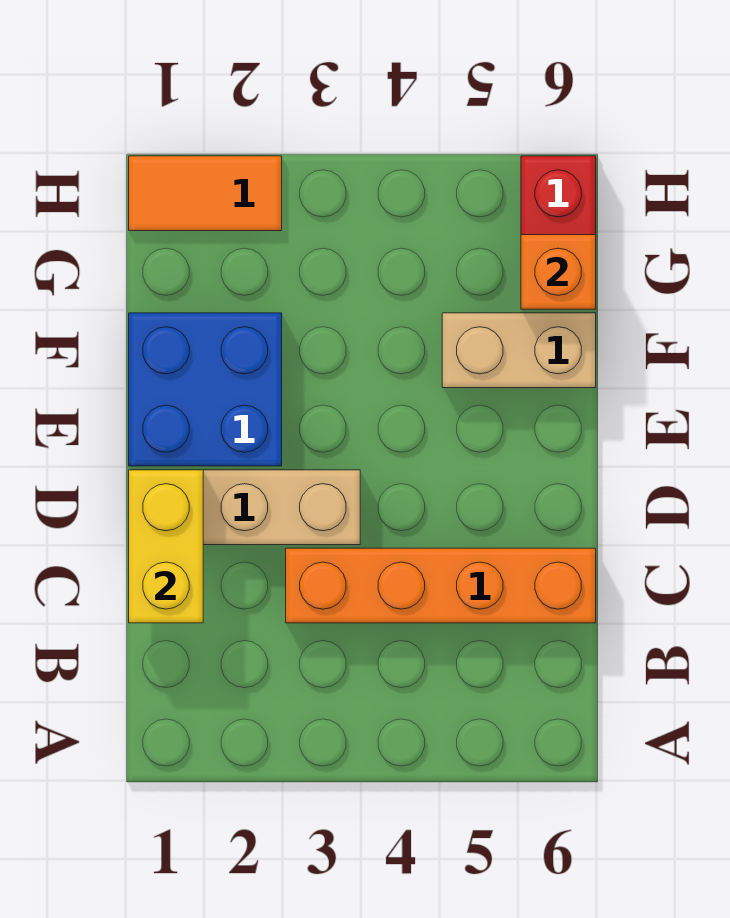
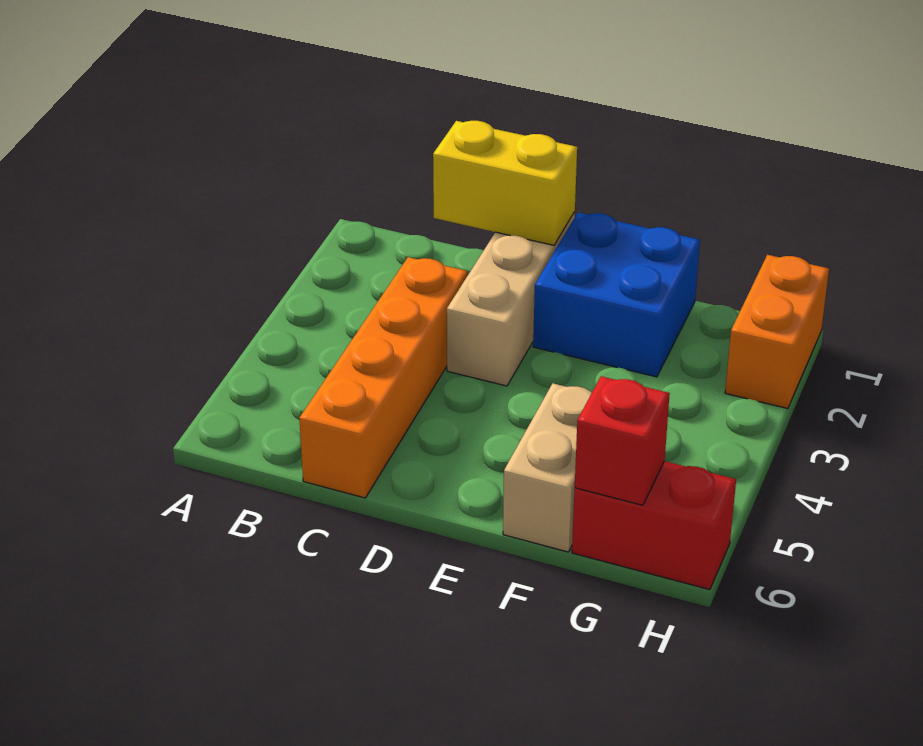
orange brick G6 level 2 -> red brick G6 level 2
orange tile H1:H2 level 1 -> orange brick H1:H2 level 1

